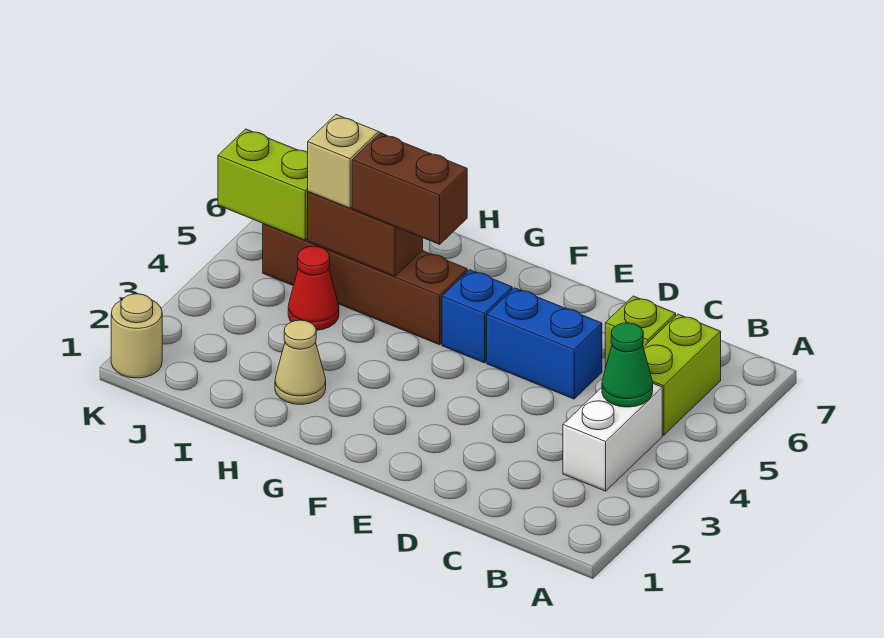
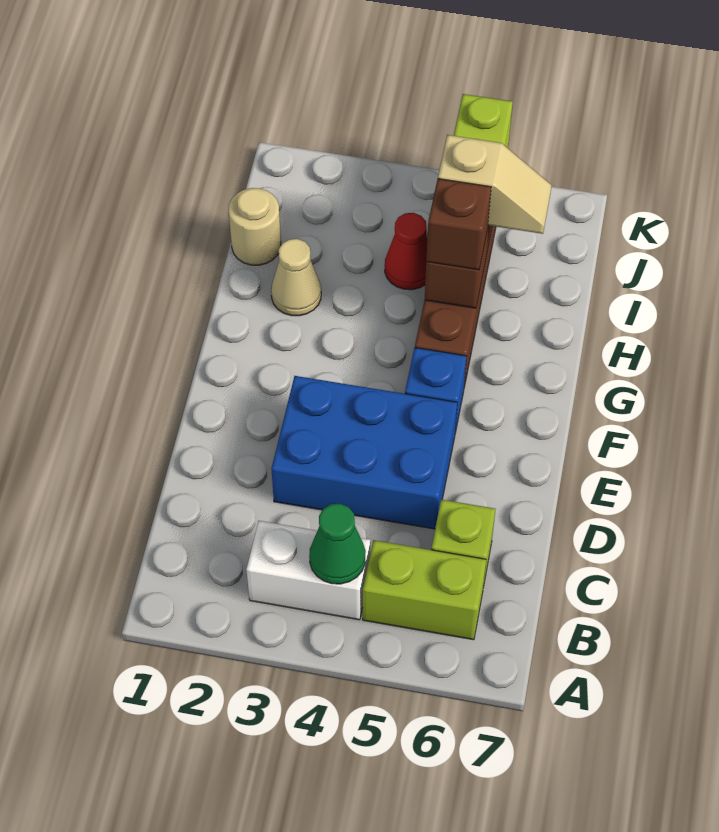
blue brick D5:E5 level 1 -> blue brick D3:E5 level 1
brown brick G5:H5 level 3 -> brown brick H5 level 3
tan round brick K1 level 1 -> tan round brick I1 level 1

